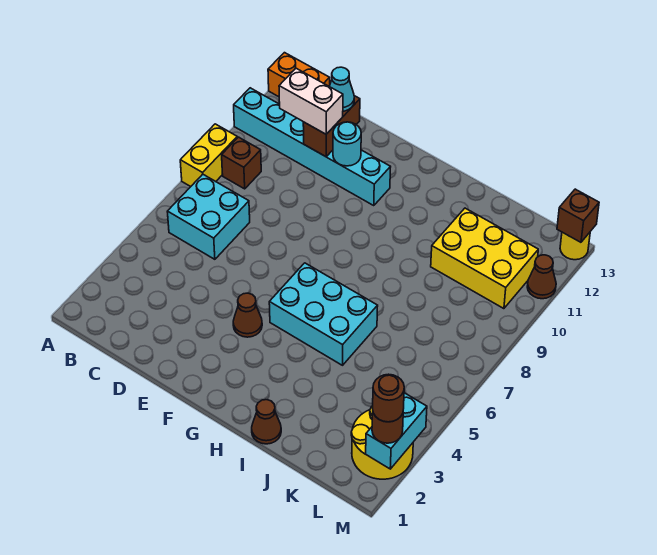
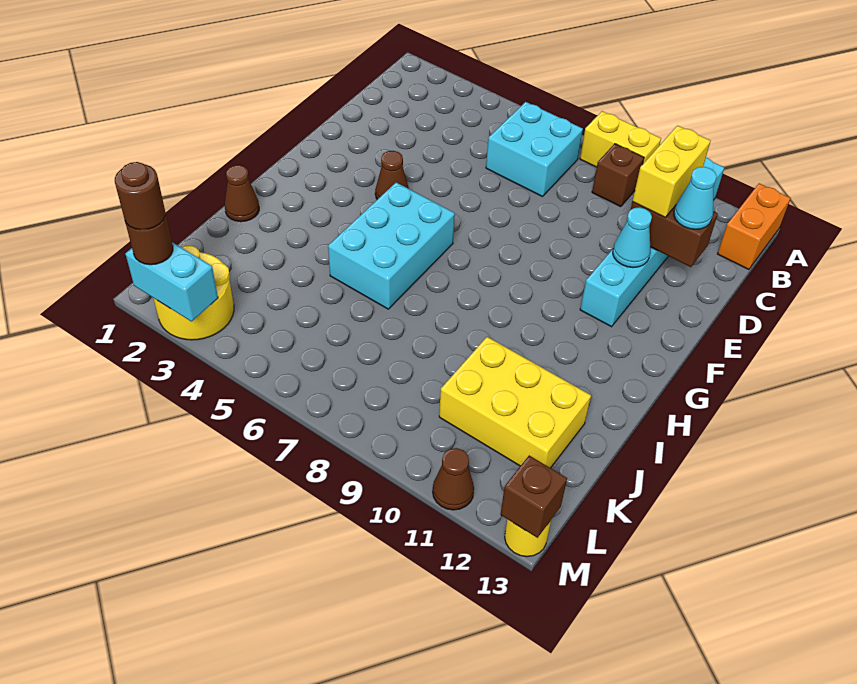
white brick C11:D11 level 3 -> yellow brick C11:D11 level 3
cyan round brick E11 level 2 -> cyan cone E11 level 2
yellow brick J10:L11 level 1 -> yellow brick J10:K12 level 1

